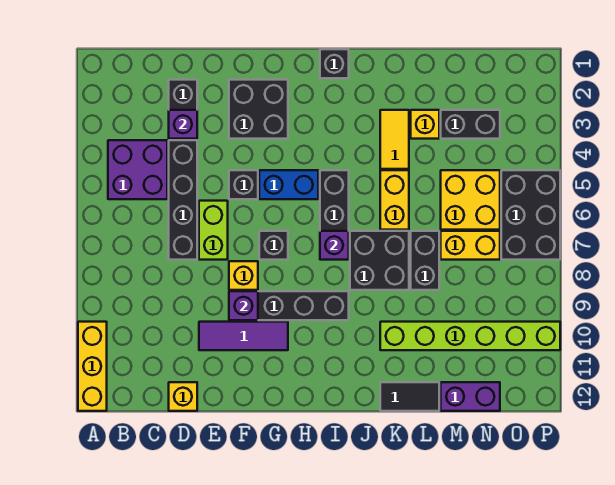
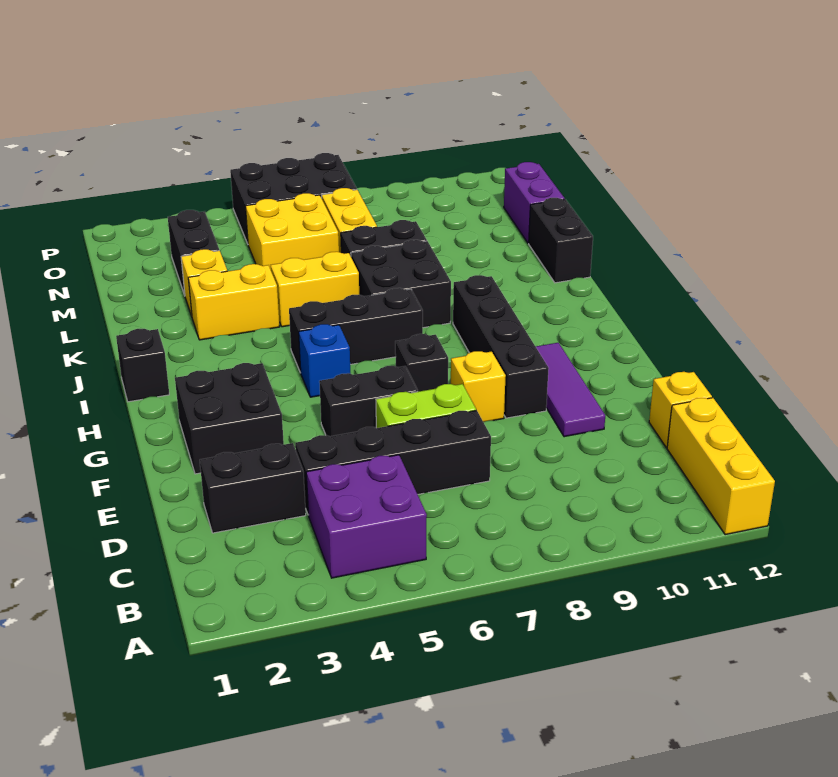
yellow brick A10:A12 level 1 -> yellow brick A12:C12 level 1
purple brick D3 level 2 -> none
black brick F5 level 1 -> black brick F5:F6 level 1
purple brick F9 level 2 -> none
blue brick G5:H5 level 1 -> blue brick H5 level 1
purple brick I7 level 2 -> none
yellow tile K3:K4 level 1 -> yellow brick K3:K4 level 1
lime brick K10:P10 level 1 -> none
black tile K12:L12 level 1 -> black brick K12:L12 level 1

